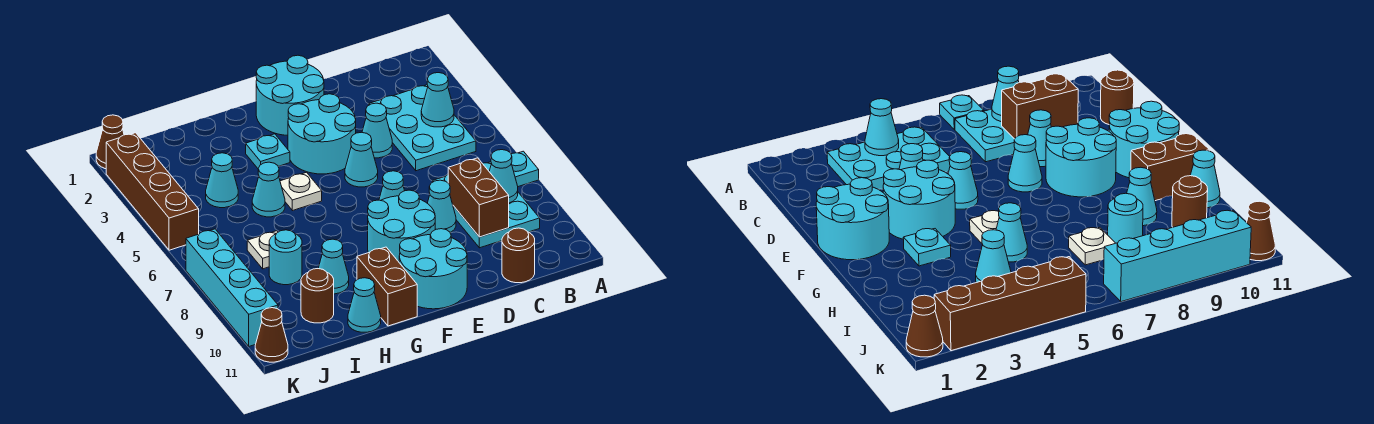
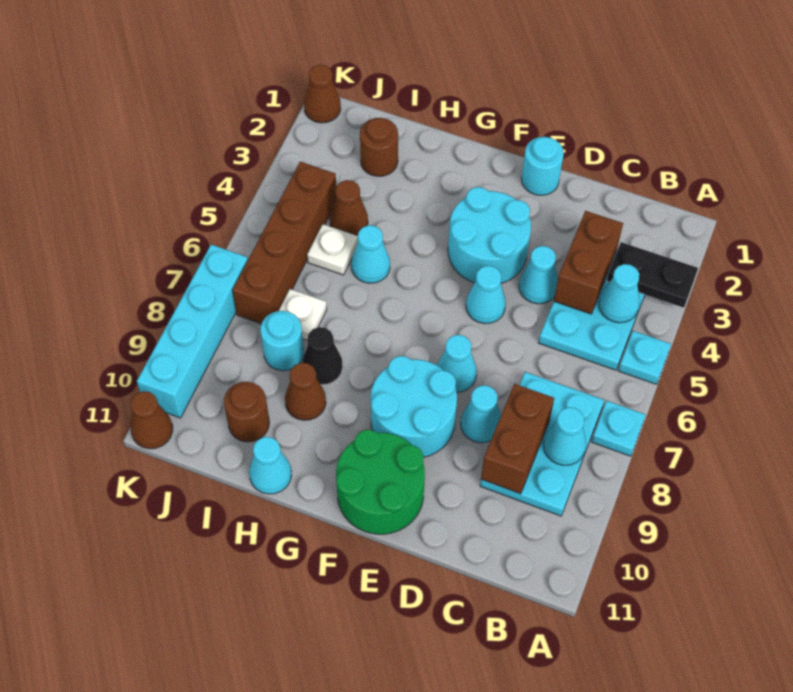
none -> black plate A3:B3 level 2
brown round brick C11 level 1 -> brown round brick I2 level 1
cyan round brick E1:F2 level 1 -> cyan round brick E1 level 1
cyan round brick E10:F11 level 1 -> green round brick E10:F11 level 1
cyan plate G3 level 1 -> cyan plate A5 level 1
white plate G5 level 1 -> white plate I5 level 1
brown brick G10:G11 level 1 -> brown brick C3:C4 level 2
none -> black cone H8 level 1
cyan cone H9 level 1 -> brown cone H9 level 1
cyan cone I4 level 1 -> brown cone I4 level 1
brown brick K2:K5 level 1 -> brown brick J4:J7 level 1

